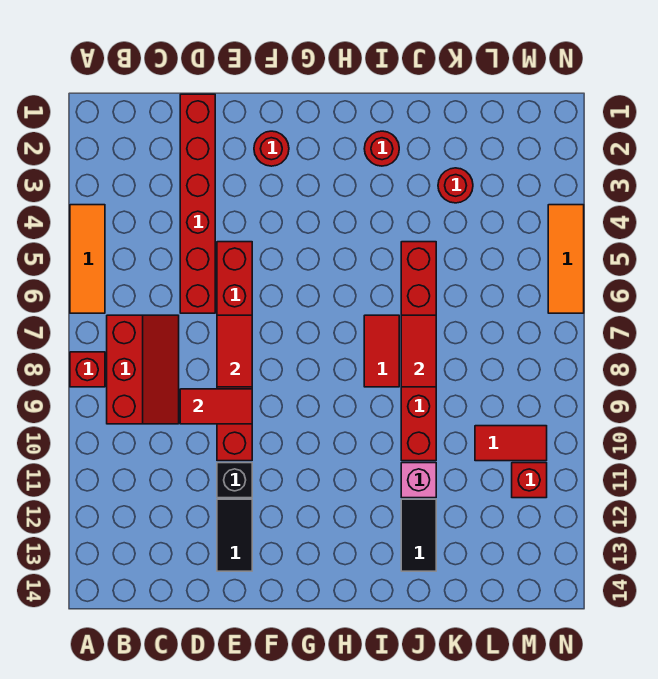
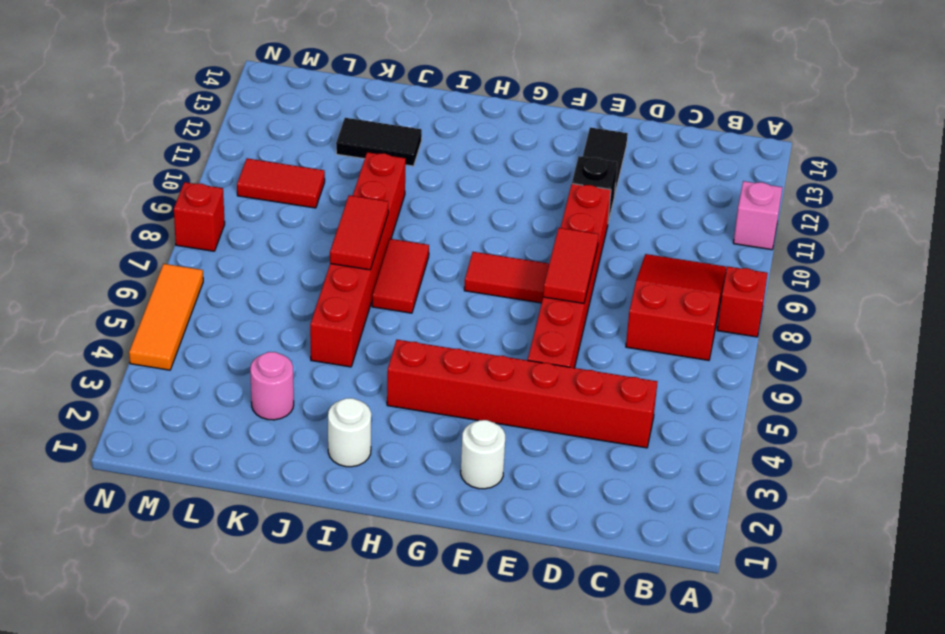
orange tile A4:A6 level 1 -> none
red slope B7:C9 level 1 top B -> red slope B7:C9 level 1 top 7
red brick D1:D6 level 1 -> red brick C4:H4 level 1
red tile D9:E9 level 2 -> red tile F8:G8 level 1
red round brick F2 level 1 -> white round brick F2 level 1
red round brick I2 level 1 -> white round brick I2 level 1
pink brick J11 level 1 -> pink brick A11 level 1
black tile J12:J13 level 1 -> black tile J12:K12 level 1
red round brick K3 level 1 -> pink round brick K3 level 1
red brick M11 level 1 -> red brick N8 level 1

